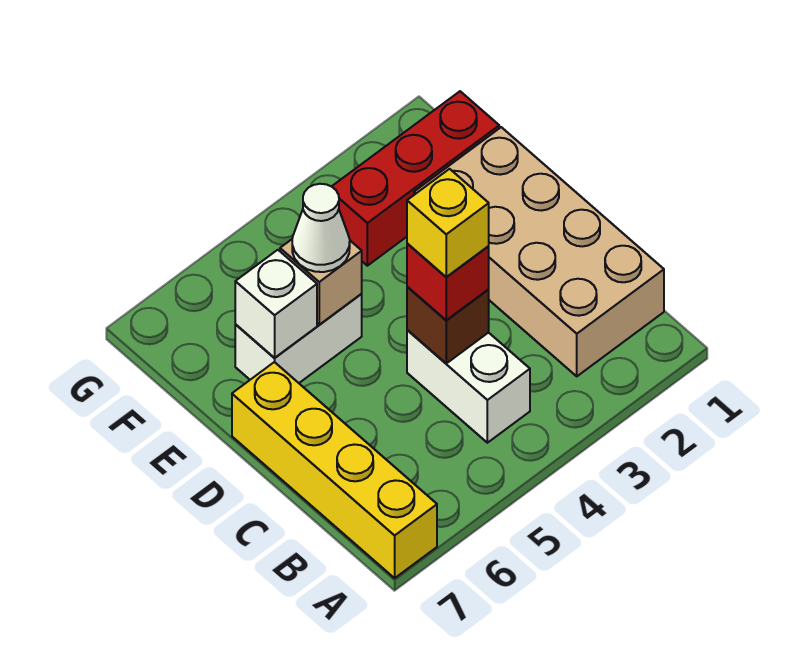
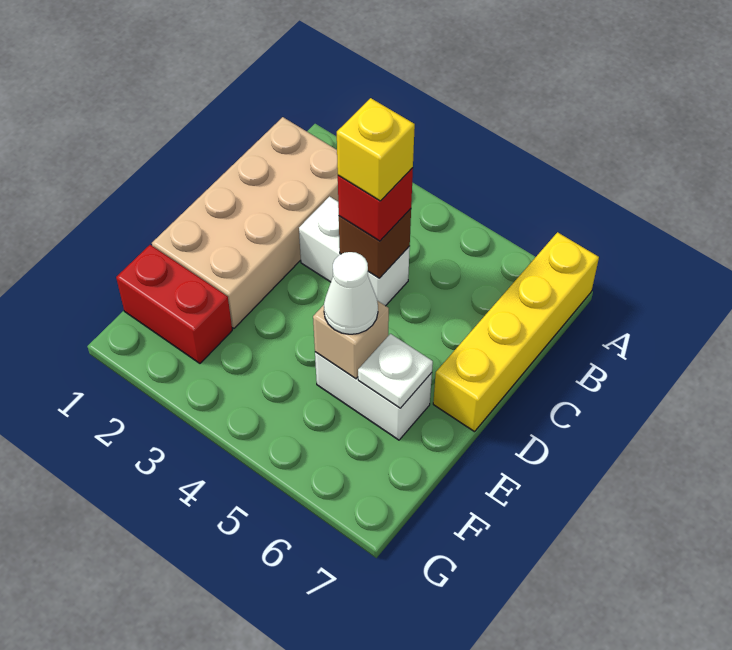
white brick B4:C4 level 1 -> white brick C3:C4 level 1
white brick E6 level 2 -> white plate E6 level 2
red brick F1:F3 level 1 -> red brick F1:F2 level 1

